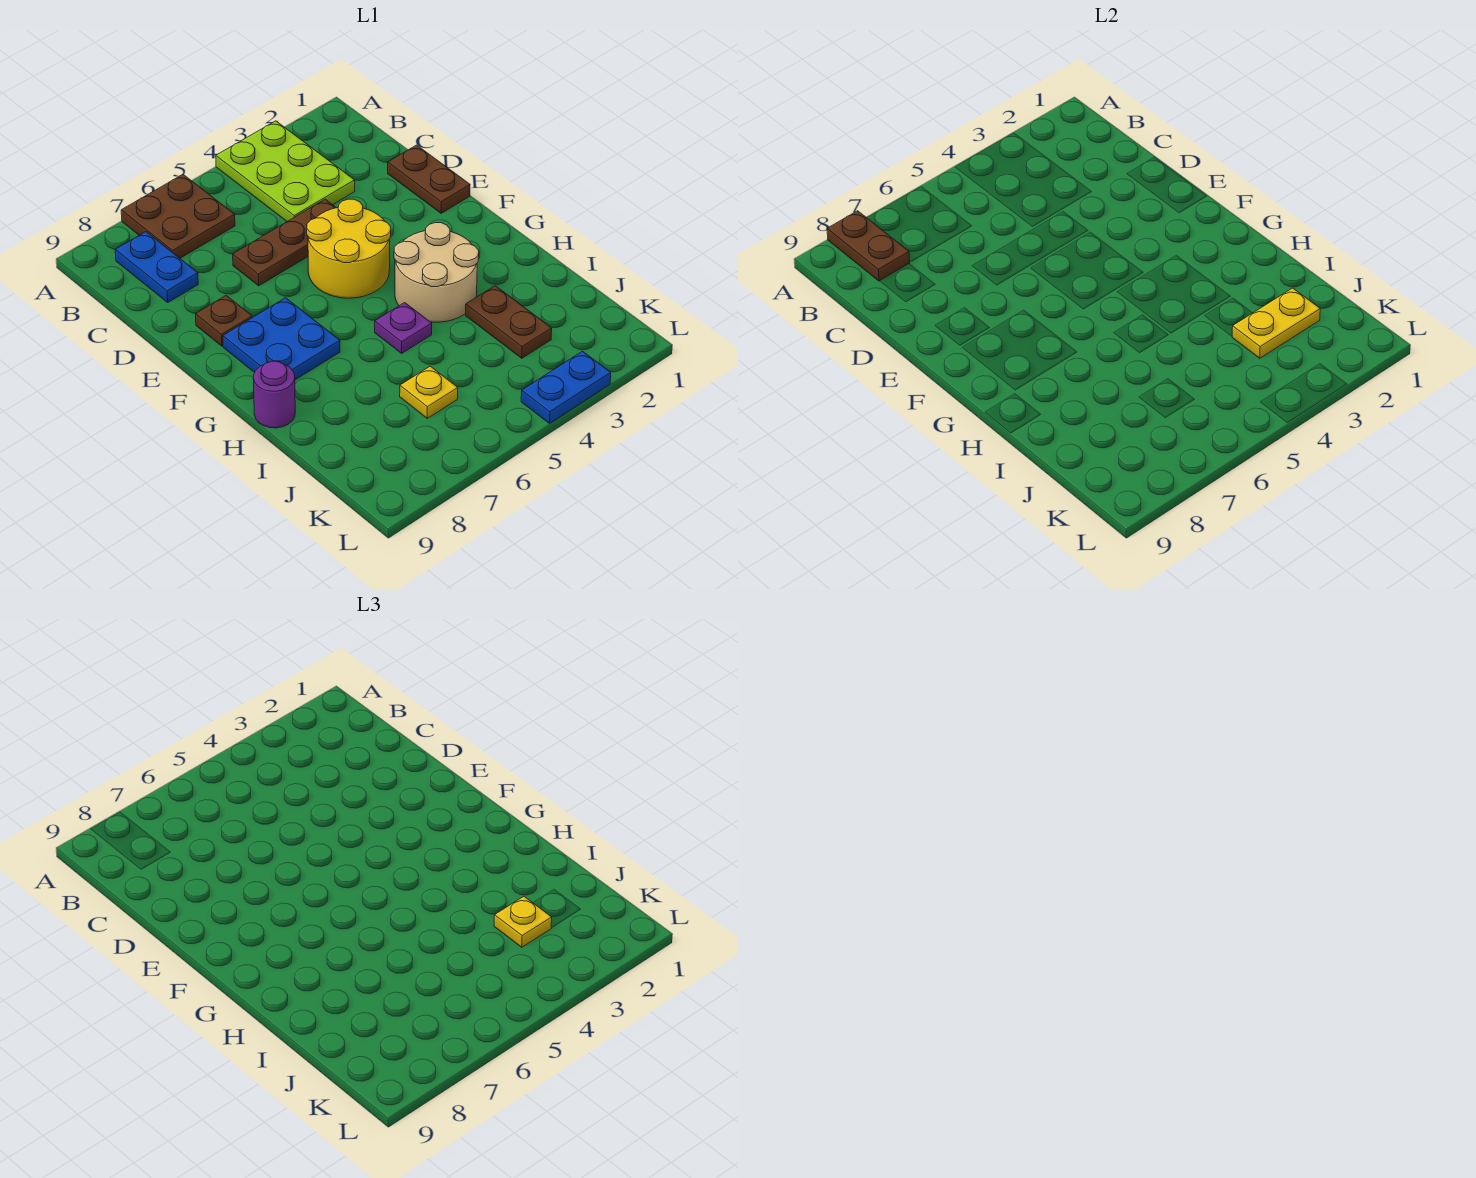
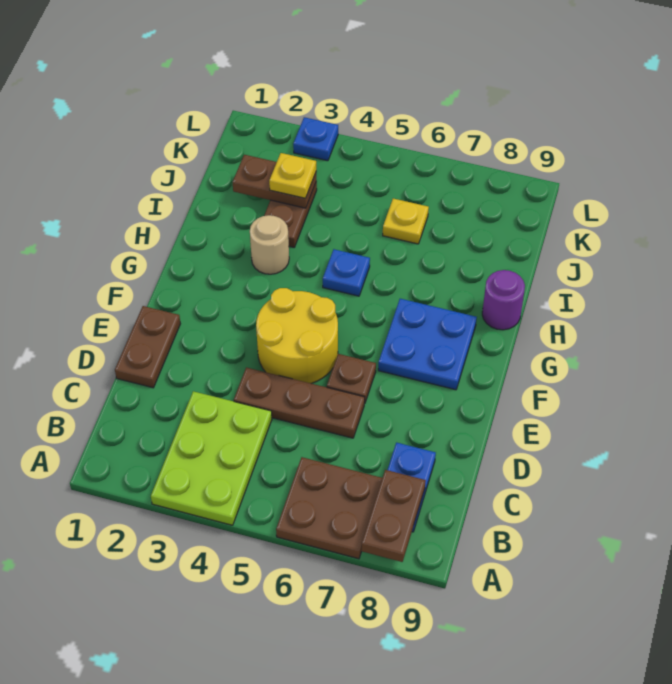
brown plate E8 level 1 -> brown plate E6 level 1
tan round brick G3:H4 level 1 -> tan round brick H3 level 1
purple plate H5 level 1 -> blue plate H5 level 1
yellow plate J2:J3 level 2 -> brown plate J2:J3 level 2
blue plate L3:L4 level 1 -> blue plate L3 level 1

